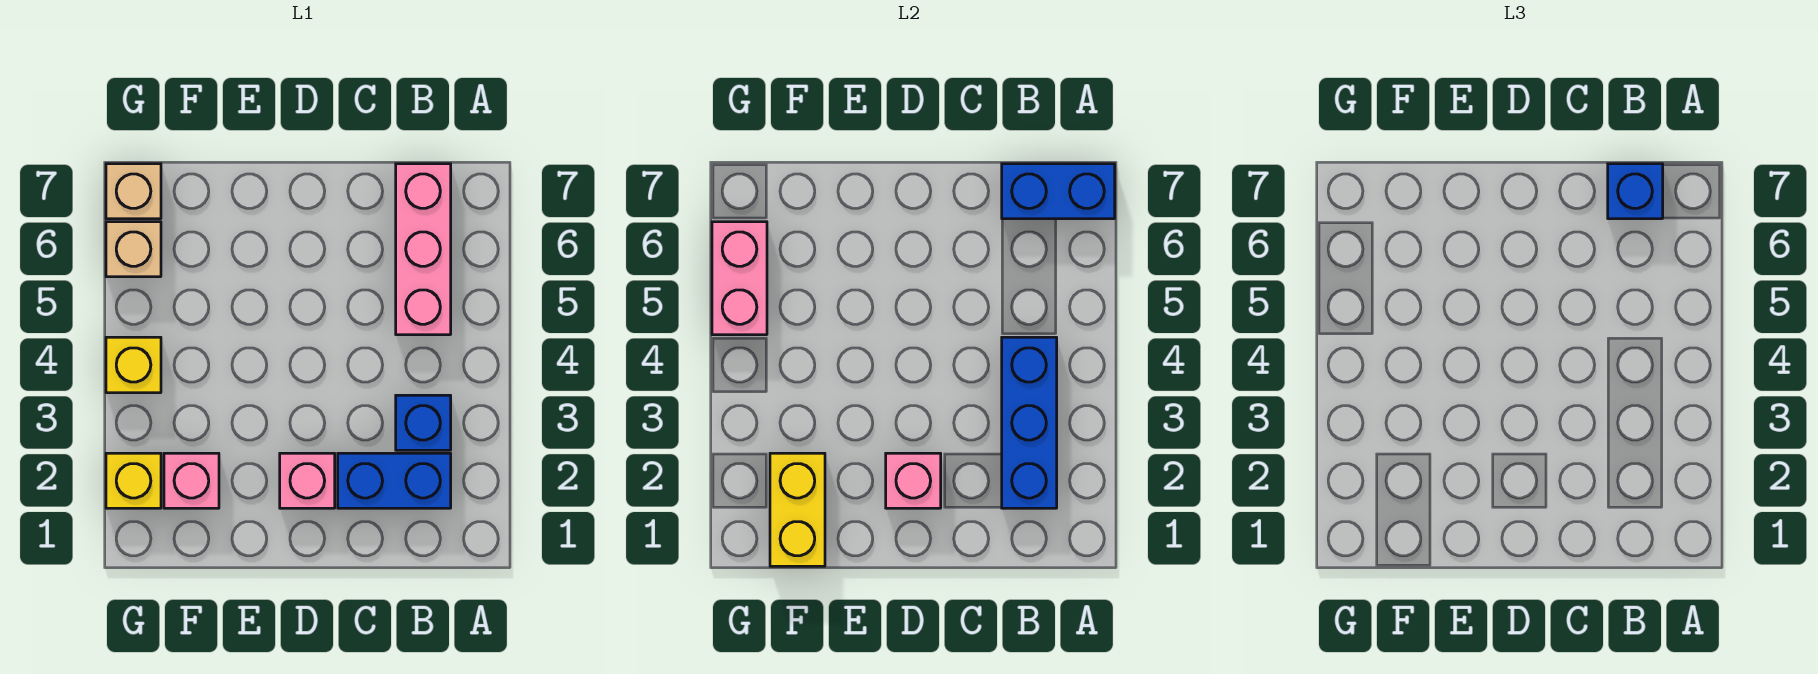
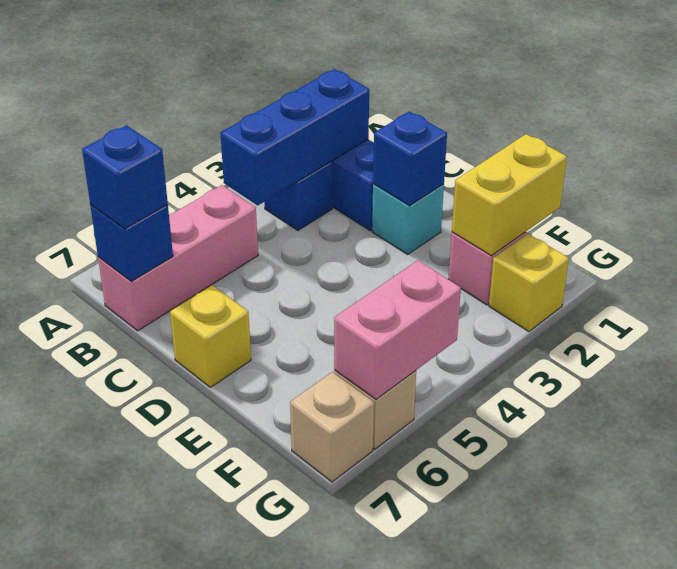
blue brick A7:B7 level 2 -> blue brick B7 level 2
pink brick D2 level 1 -> cyan brick D2 level 1
pink brick D2 level 2 -> blue brick D2 level 2
yellow brick G4 level 1 -> yellow brick D7 level 1

